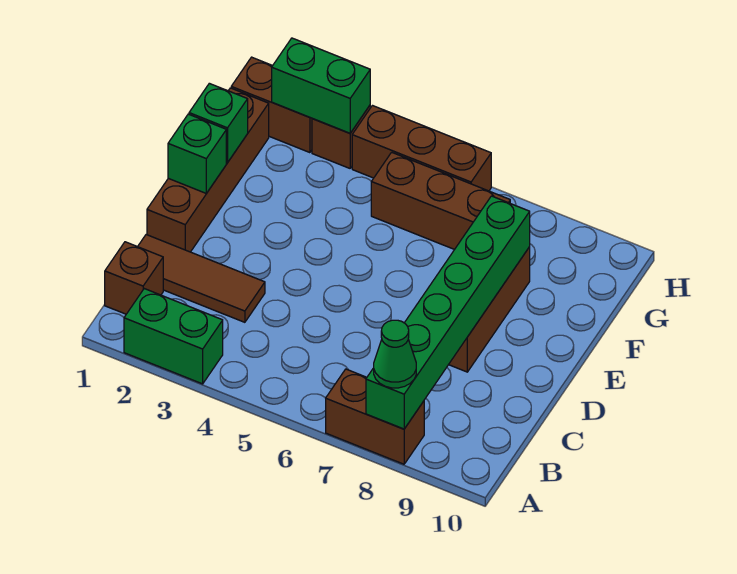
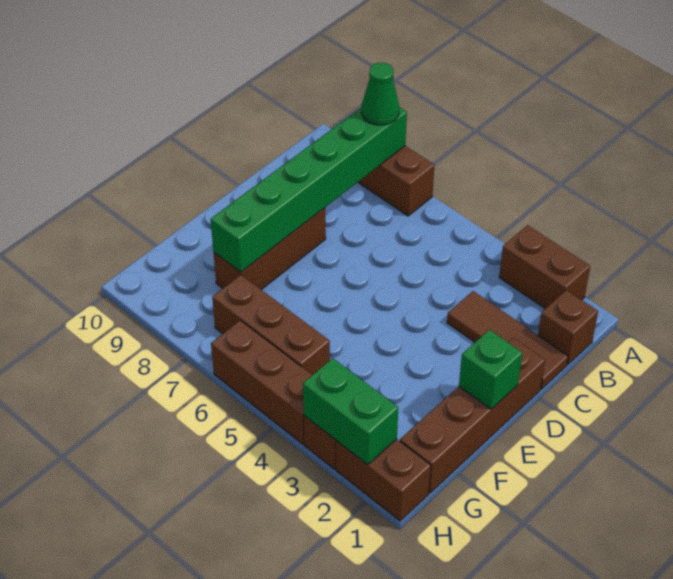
green brick A2:A3 level 1 -> brown brick A2:A3 level 1
green brick F1 level 2 -> none

